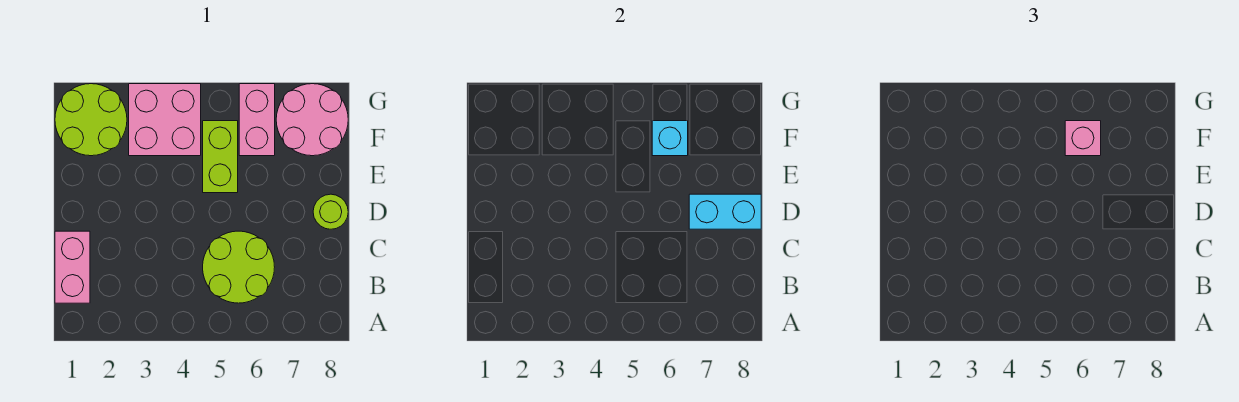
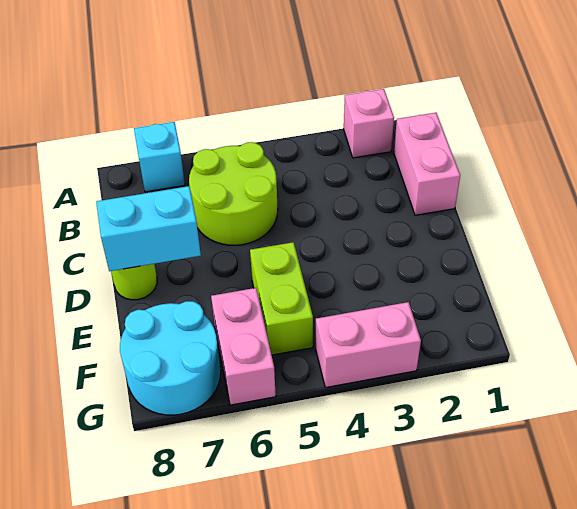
lime round brick F1:G2 level 1 -> none
pink brick F3:G4 level 1 -> pink brick G3:G4 level 1
cyan brick F6 level 2 -> cyan brick A7 level 1
pink brick F6 level 3 -> pink brick A2 level 1
pink round brick F7:G8 level 1 -> cyan round brick F7:G8 level 1

